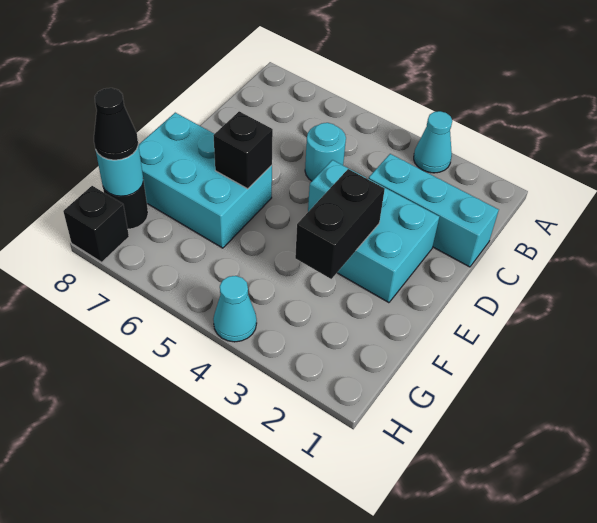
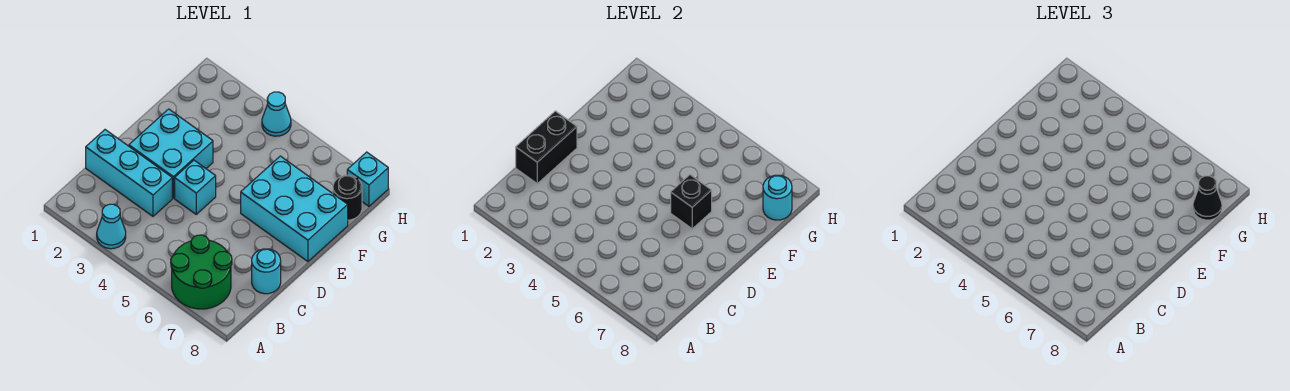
none -> green round brick A6:B7 level 1
cyan round brick C5 level 1 -> cyan round brick C8 level 1
black brick E3:F3 level 2 -> black brick C1:D1 level 2
black brick H8 level 1 -> cyan brick H8 level 1

